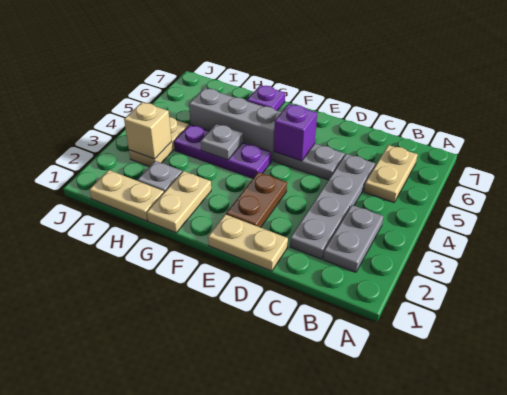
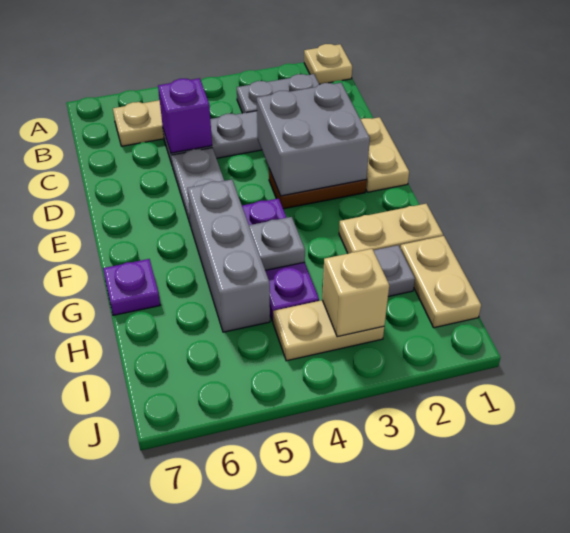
none -> tan plate A1 level 1
none -> grey brick D2:E3 level 2
purple brick E5 level 2 -> purple brick C5 level 2

